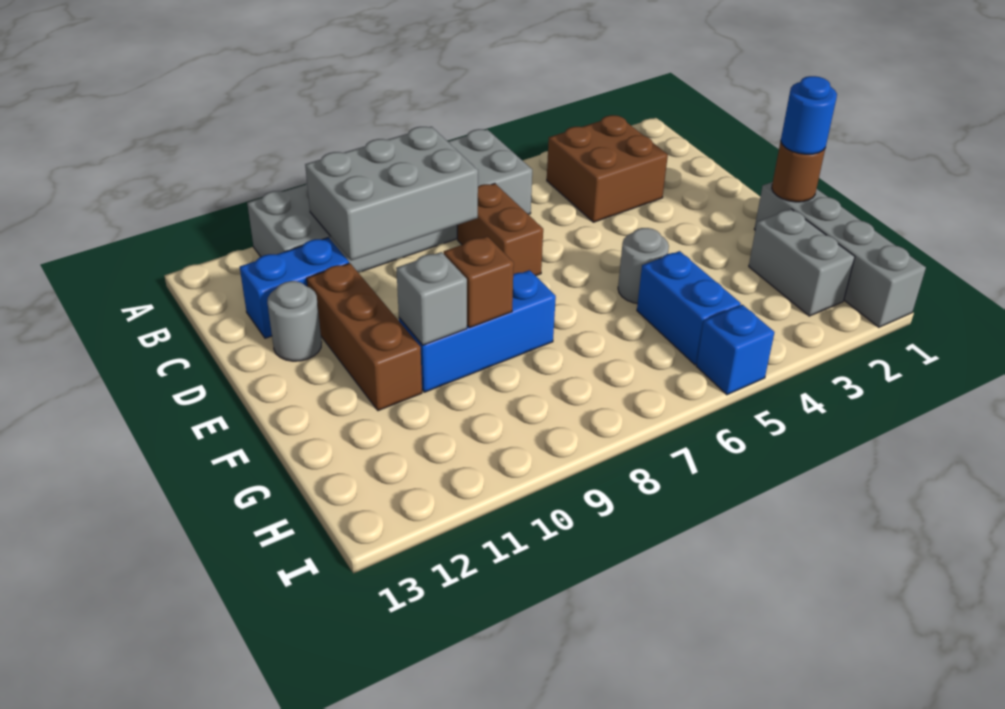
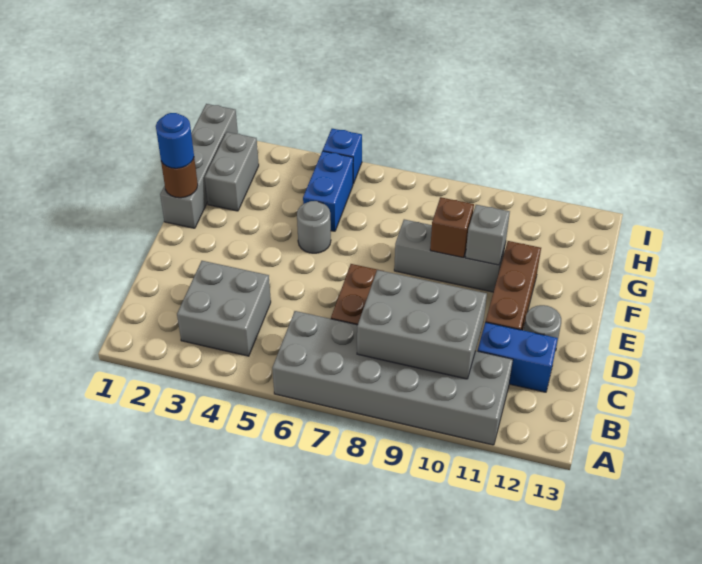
brown brick B3:C4 level 1 -> grey brick B3:C4 level 1
blue brick F8:F10 level 1 -> grey brick F8:F10 level 1

